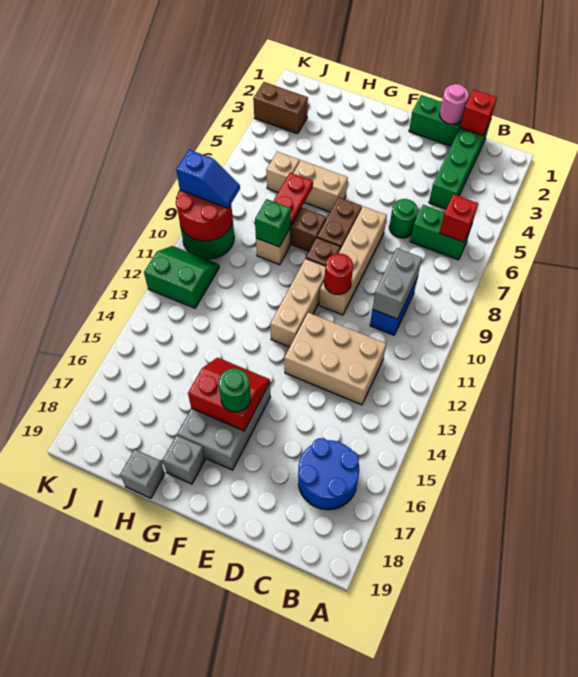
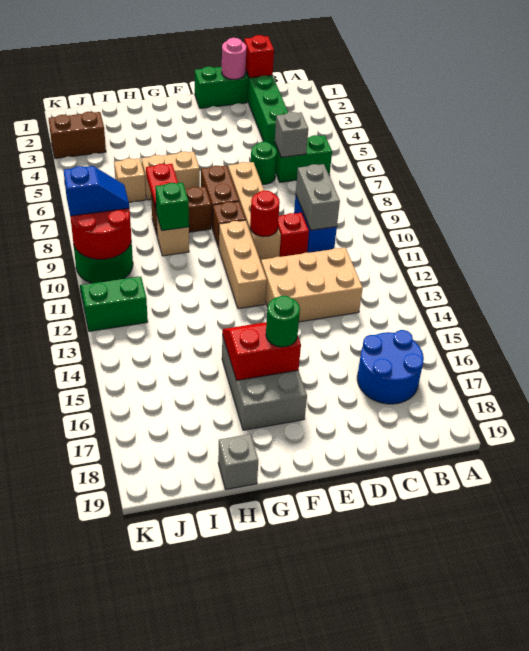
red brick B6 level 2 -> red brick D10 level 1
grey brick G18 level 1 -> grey brick C6 level 2

